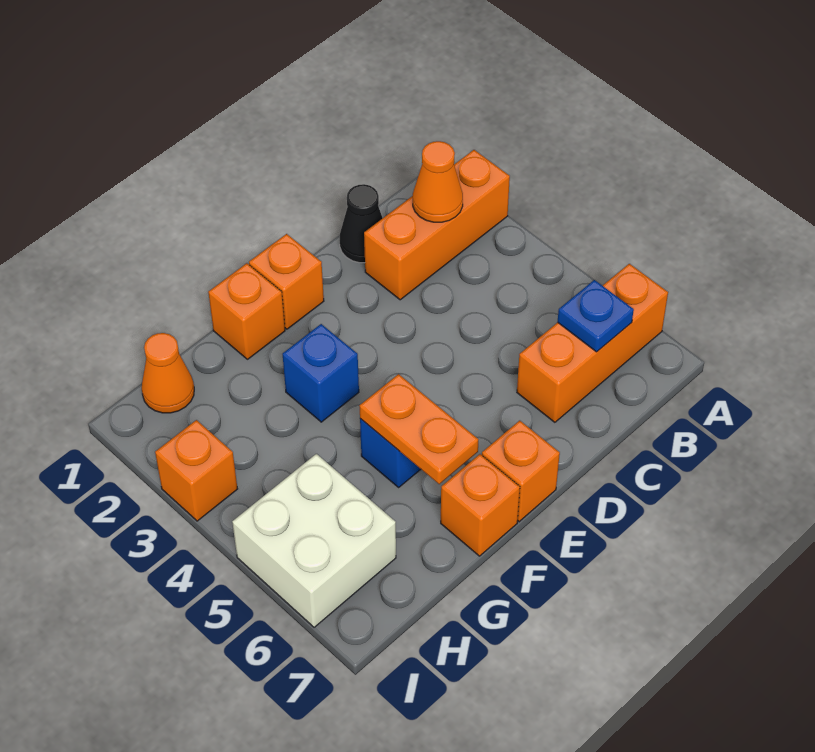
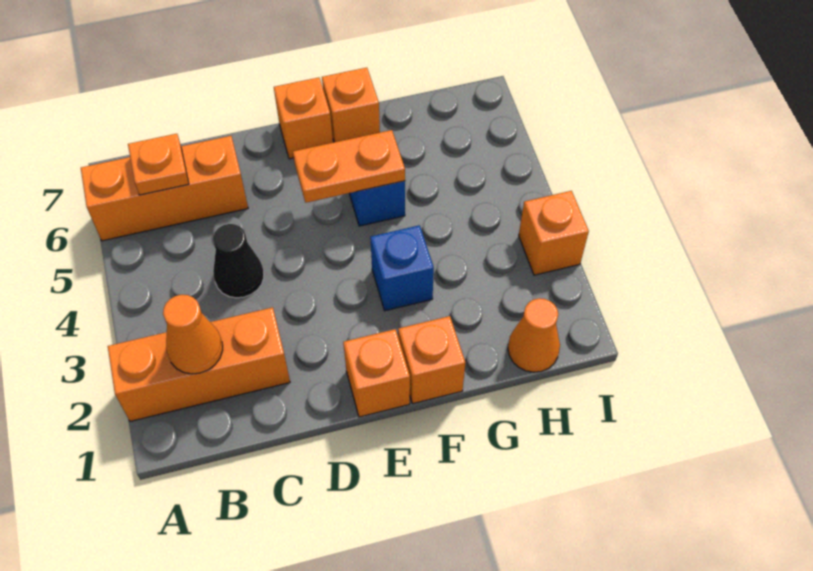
blue plate B6 level 2 -> orange plate B6 level 2
black cone C1 level 1 -> black cone C4 level 1
orange plate F5:F6 level 2 -> orange plate E5:F5 level 2
white brick H5:I6 level 1 -> none

